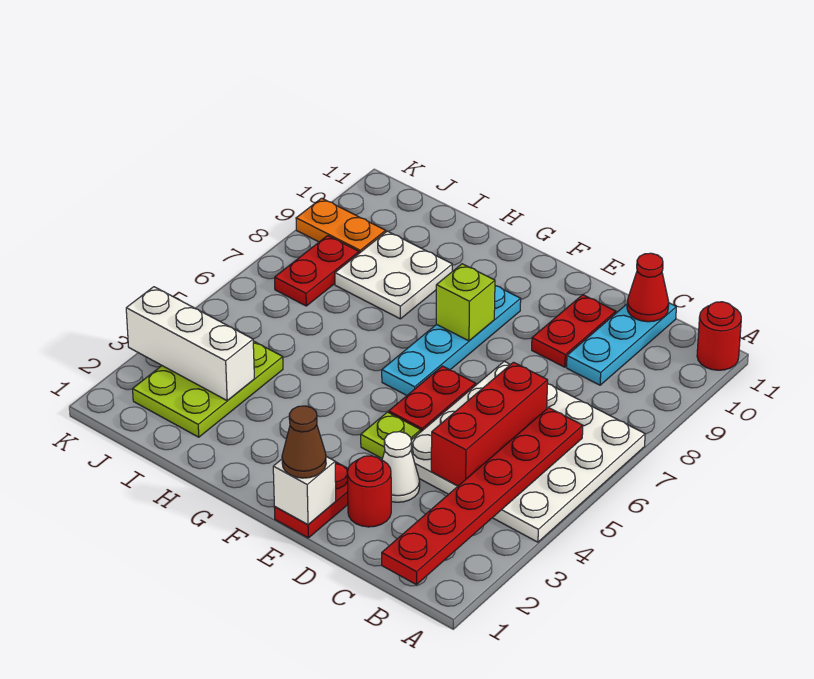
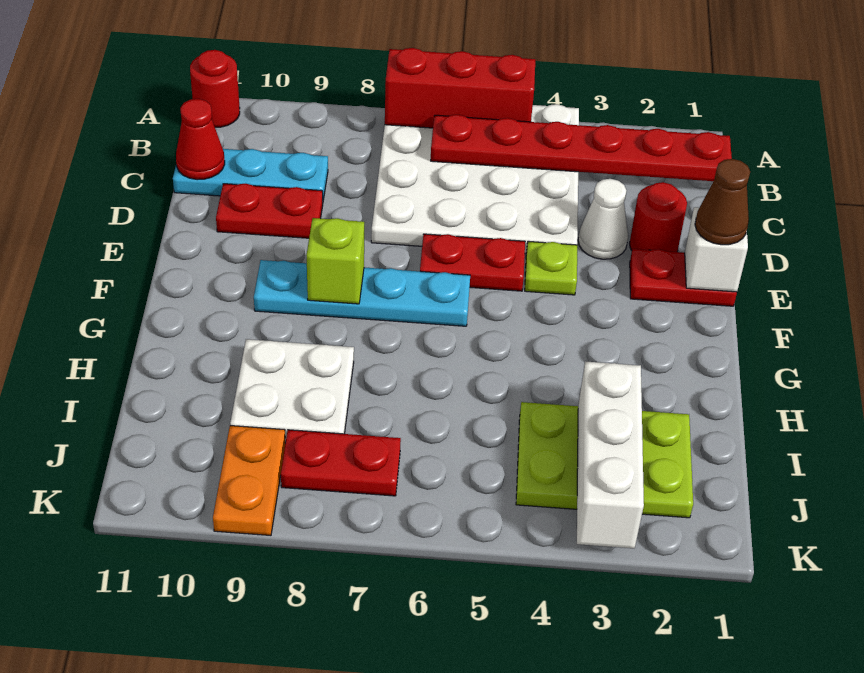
red brick C4:C6 level 2 -> red brick A5:A7 level 2

